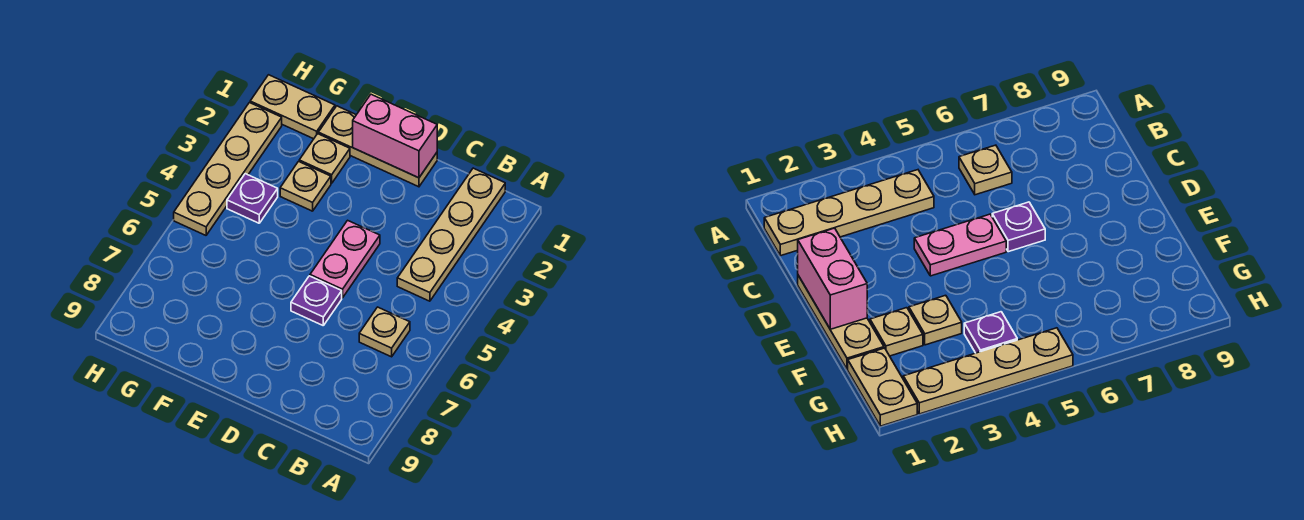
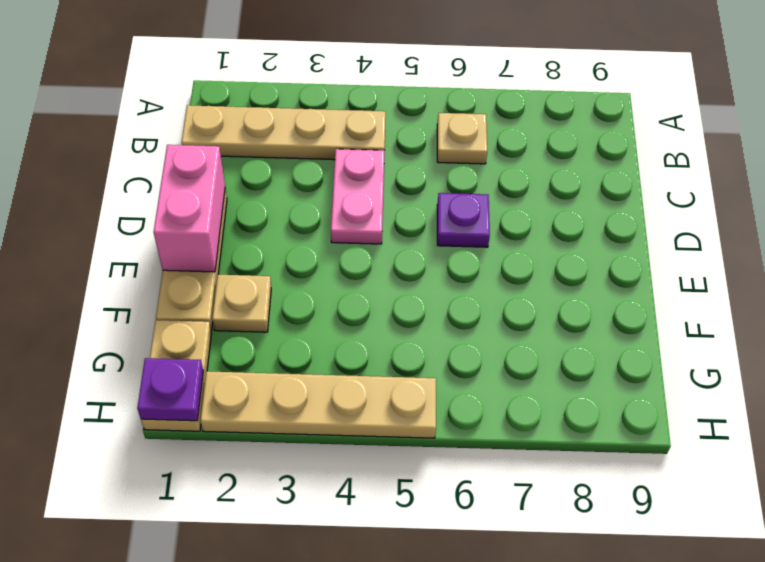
pink plate D4:D5 level 1 -> pink plate C4:D4 level 1
tan plate F3 level 1 -> none
purple plate G4 level 1 -> purple plate H1 level 2

